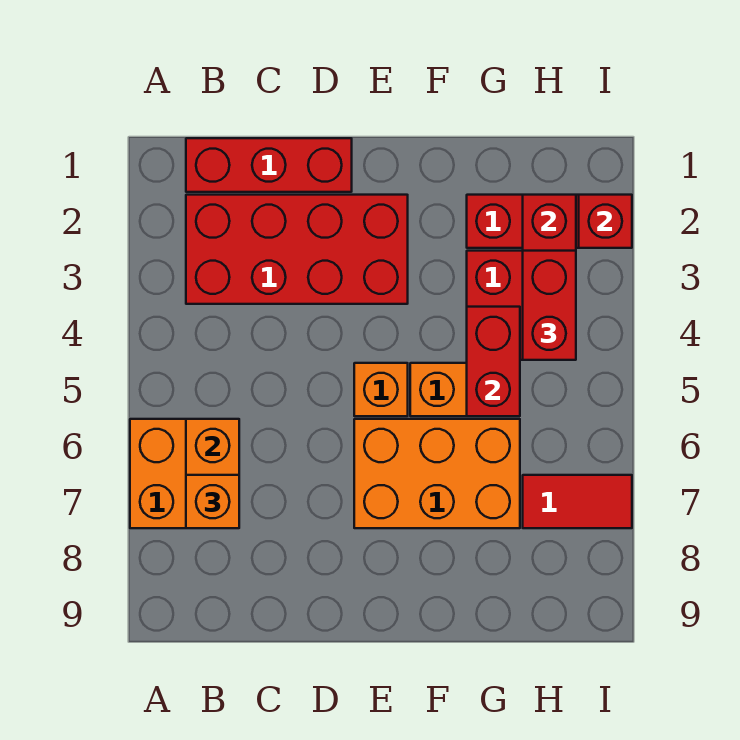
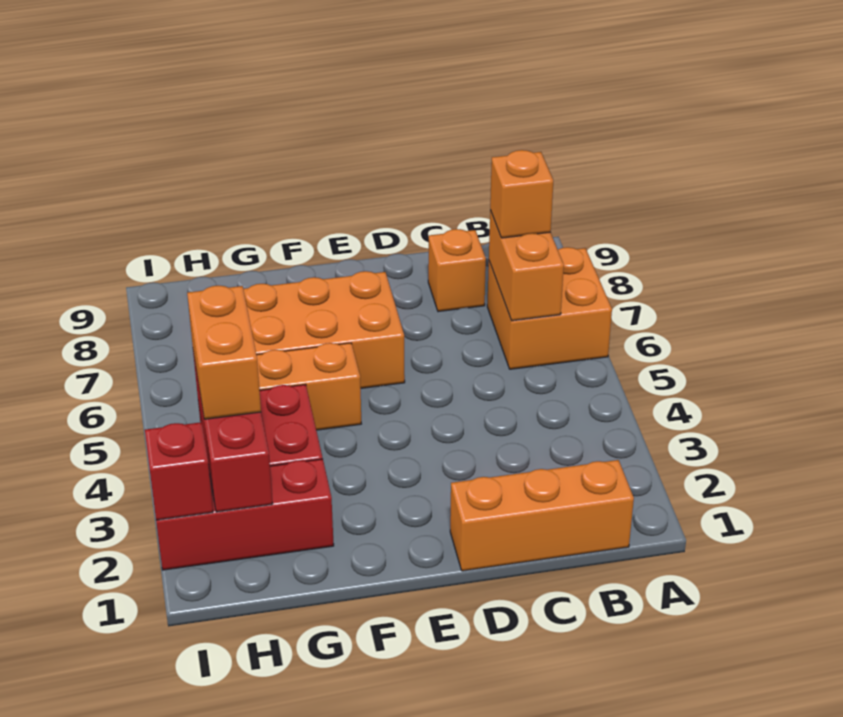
red brick B1:D1 level 1 -> orange brick B1:D1 level 1
red brick B2:E3 level 1 -> none
orange brick E5 level 1 -> orange brick C8 level 1
red brick G4:G5 level 2 -> none
red brick H3:H4 level 3 -> orange brick H3:H4 level 3
red tile H7:I7 level 1 -> none

